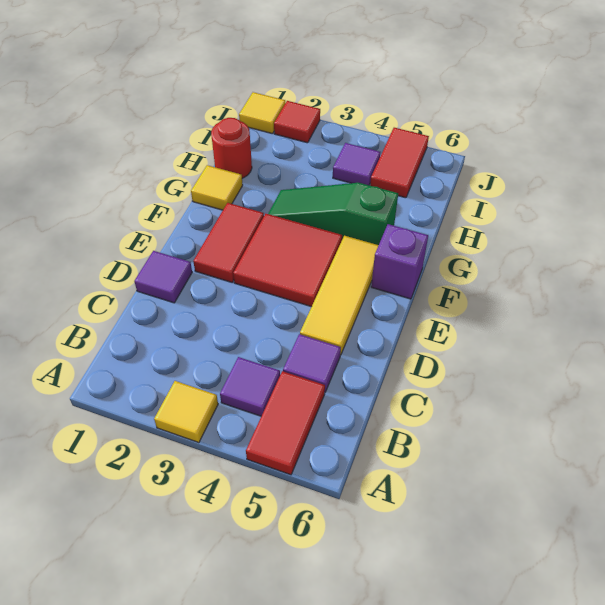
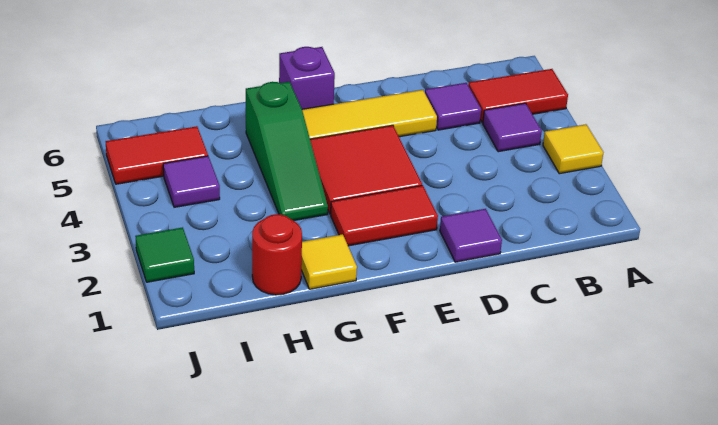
yellow tile J1 level 1 -> none
red tile J2 level 1 -> green tile J2 level 1

